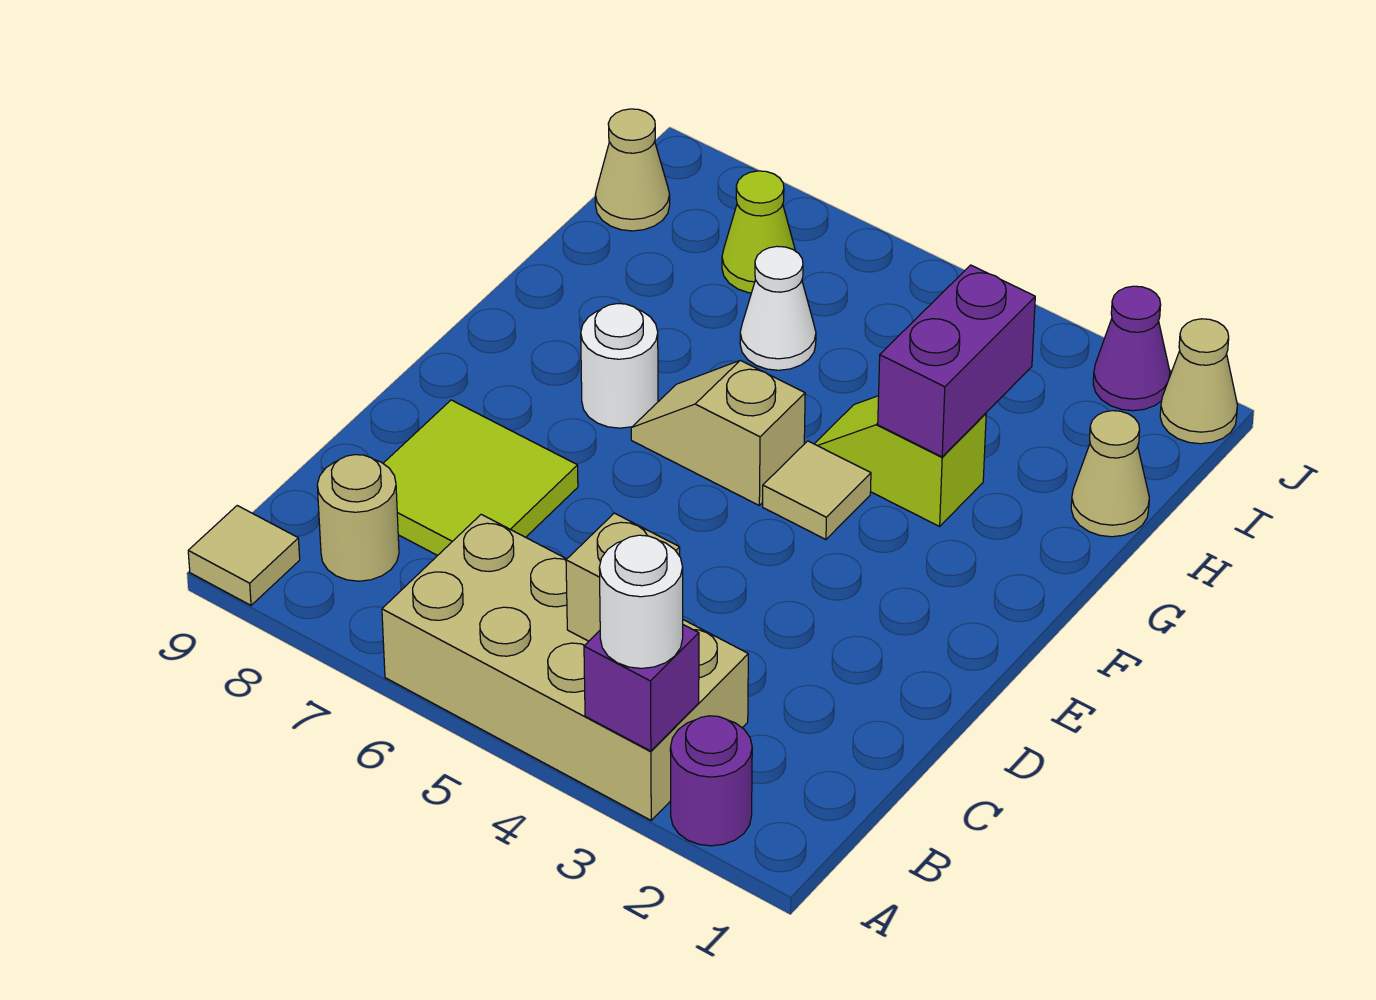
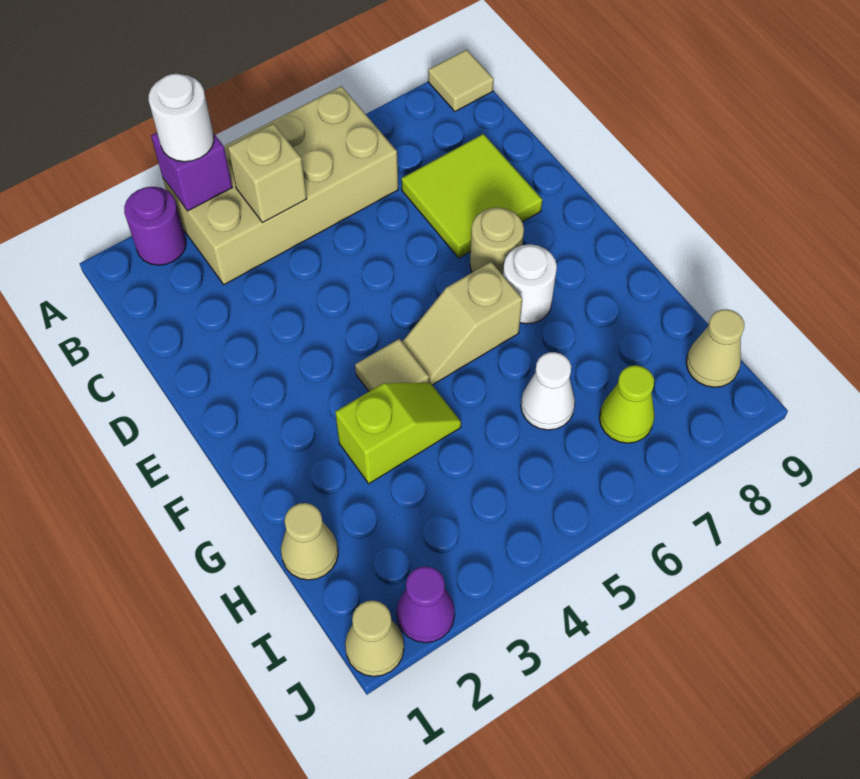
tan round brick B8 level 1 -> tan round brick E7 level 1
tan slope F5:F6 level 1 top 5 -> tan slope F5:F6 level 1 top 6
purple brick G3:H3 level 2 -> none

